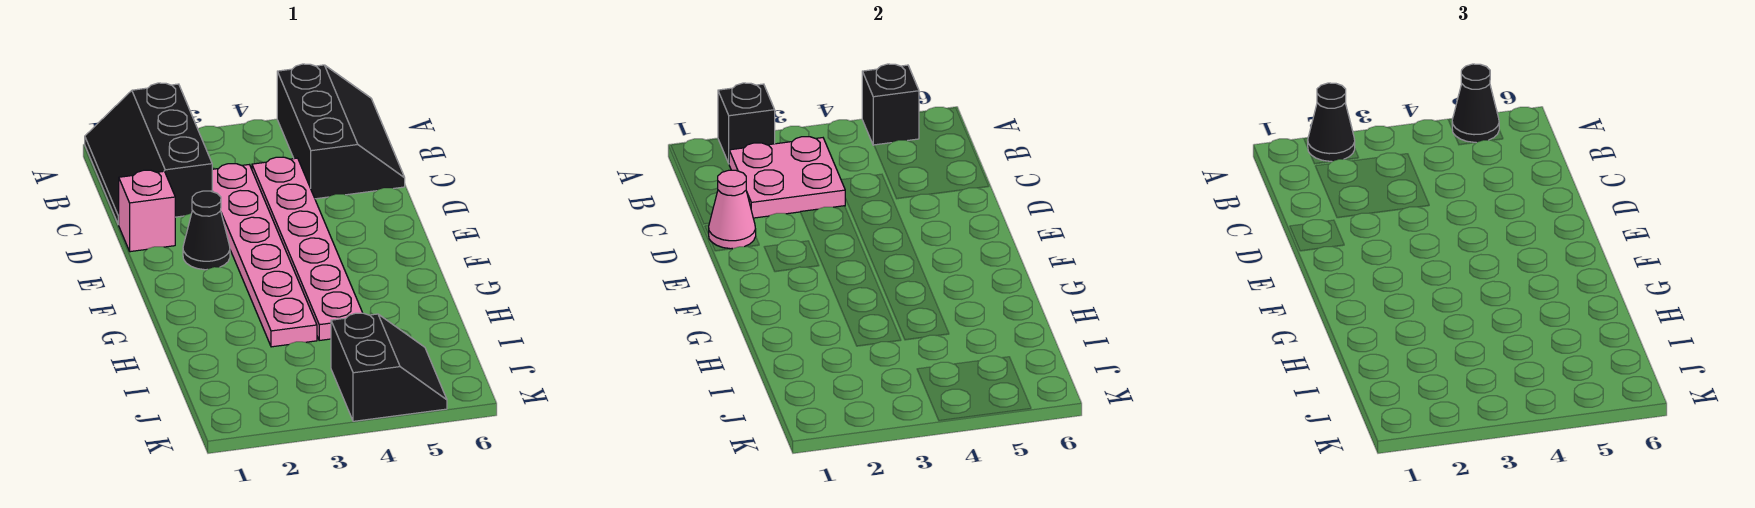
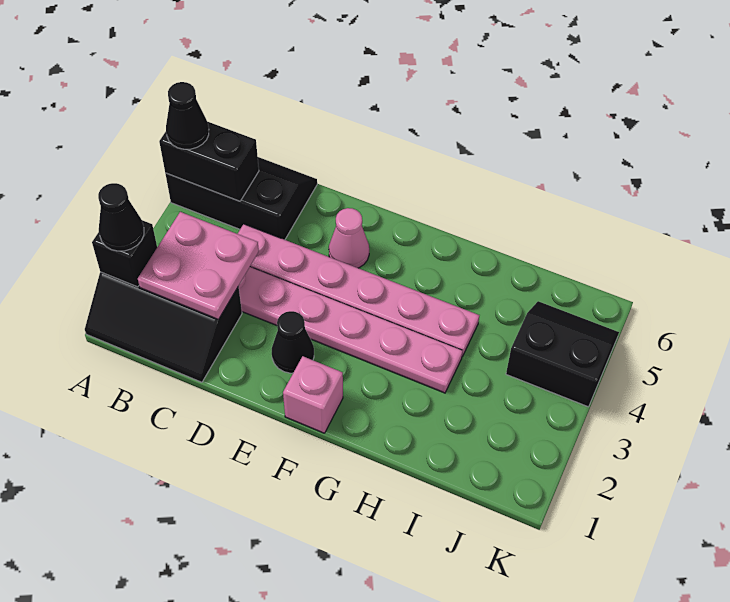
black brick A5 level 2 -> black brick A5:B5 level 2
pink brick D1 level 1 -> pink brick F1 level 1
pink cone D1 level 2 -> pink cone E5 level 1

